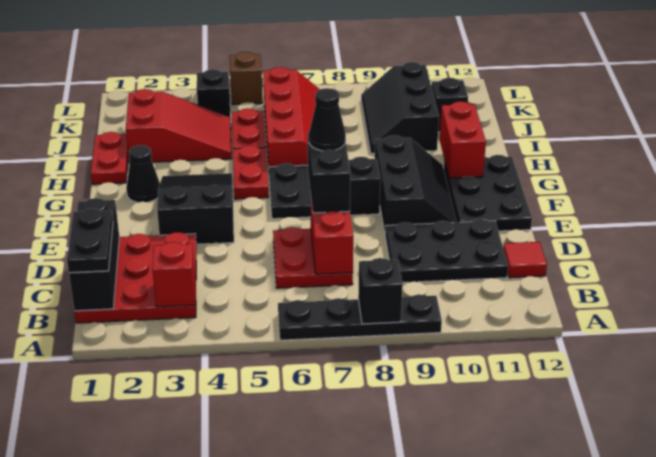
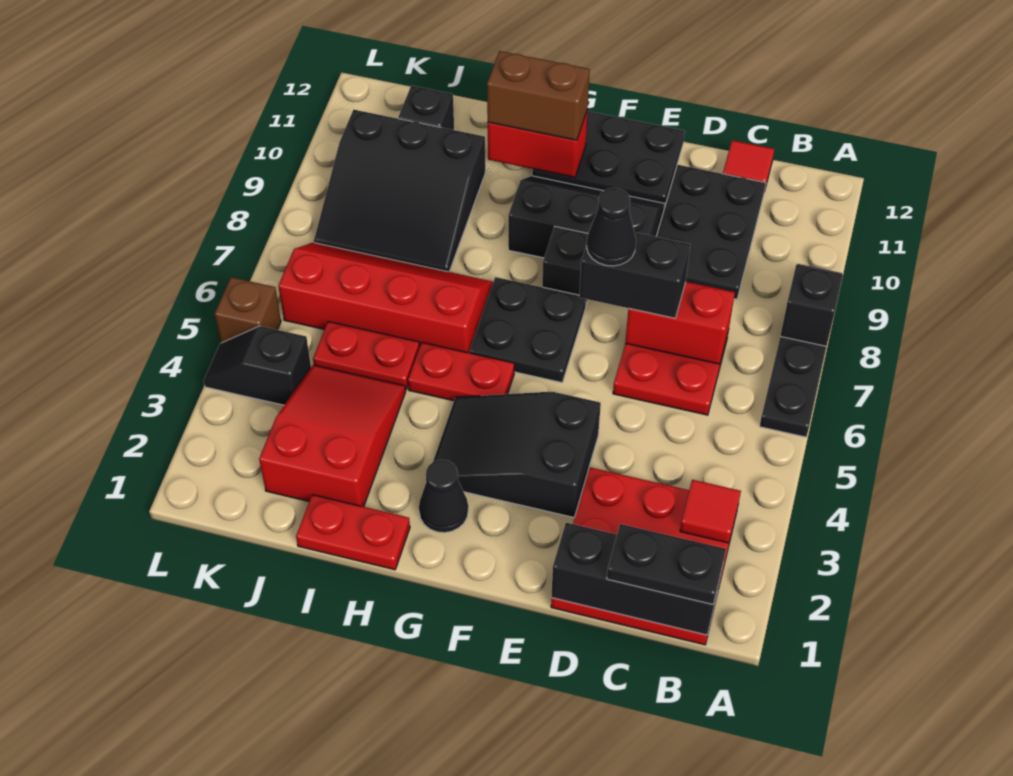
red brick B3 level 2 -> red tile B3 level 2
none -> brown brick G11:H11 level 3
black slope I9:K10 level 1 top 10 -> black slope I8:K10 level 1 top 10

